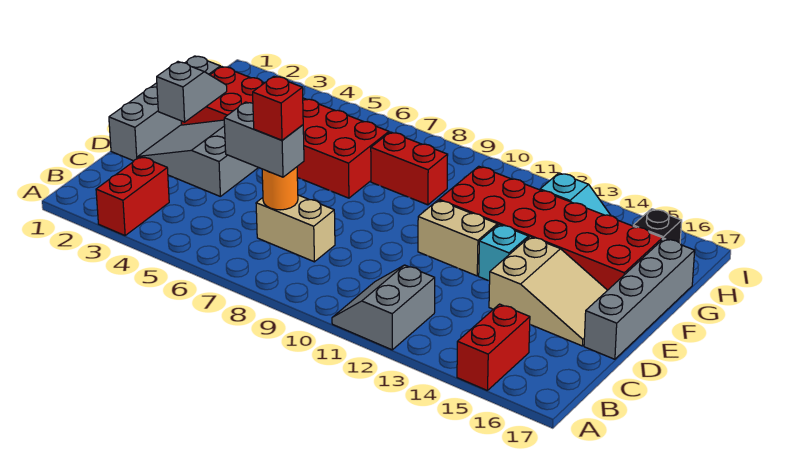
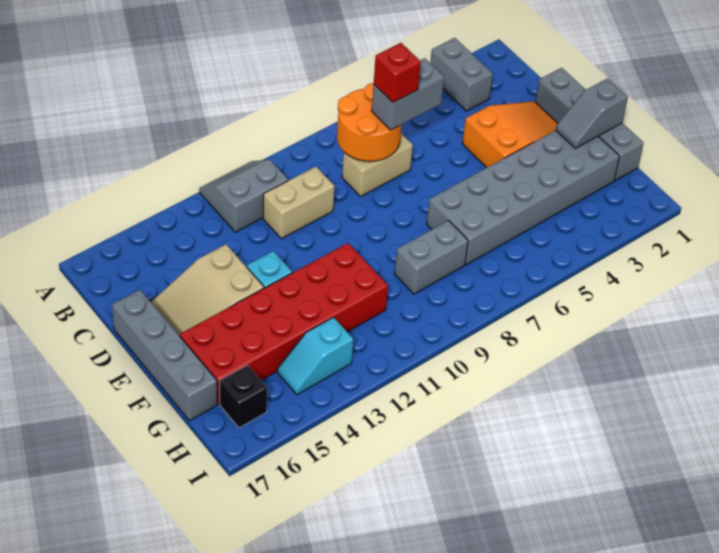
red brick A3:B3 level 1 -> grey brick A3:B3 level 1
grey slope A11:B12 level 1 top 12 -> grey slope A11:B12 level 1 top B
red brick A15:B15 level 1 -> none
orange round brick C7 level 2 -> orange round brick B7:C8 level 2
grey slope D2:E4 level 1 top 4 -> orange slope D2:E4 level 1 top 4
grey slope E2:F2 level 2 top E -> grey slope F1:F2 level 2 top 1
tan brick E11:E12 level 1 -> tan brick C10:C11 level 1
red brick F2:G7 level 1 -> grey brick F2:G7 level 1
red brick G8:G9 level 1 -> grey brick G8:G9 level 1

